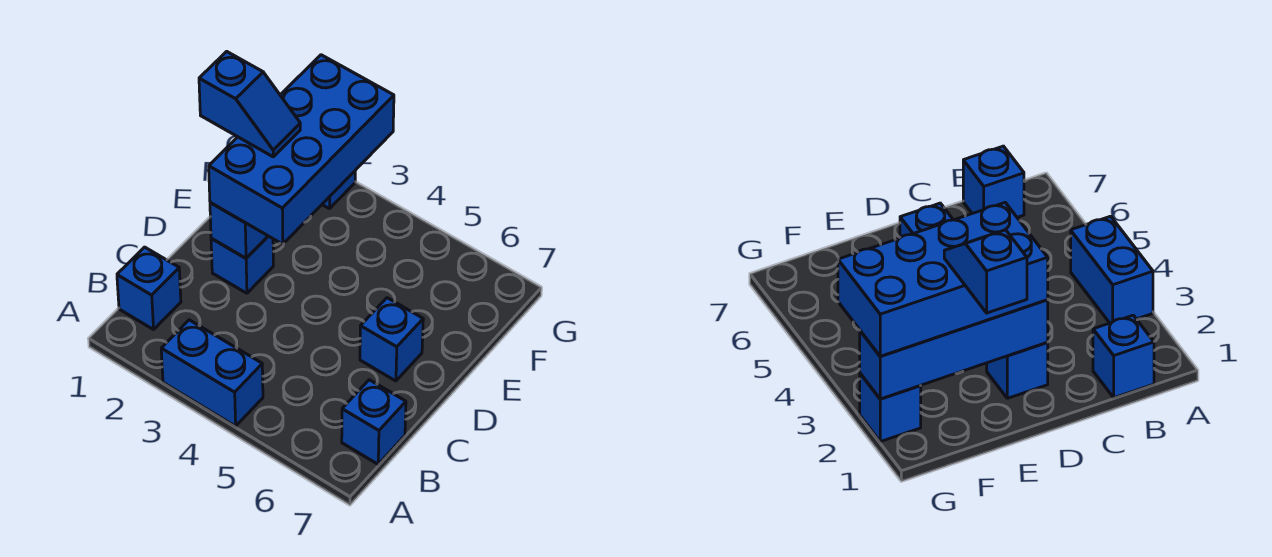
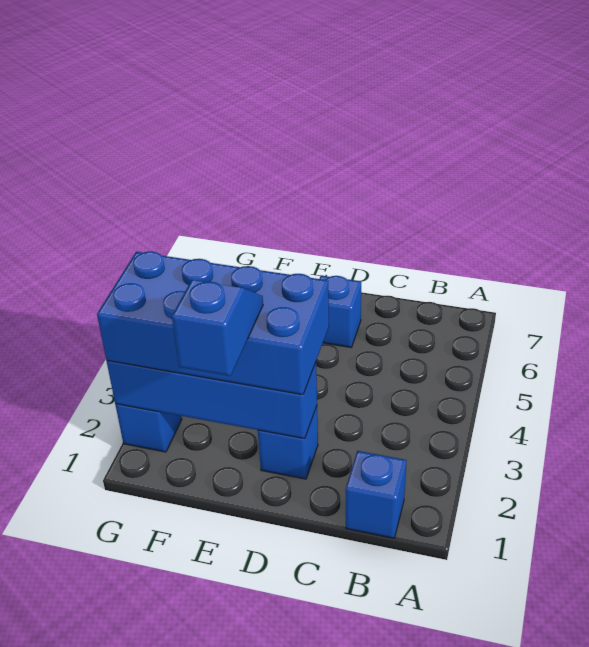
blue brick A3:A4 level 1 -> none
blue brick B7 level 1 -> none

